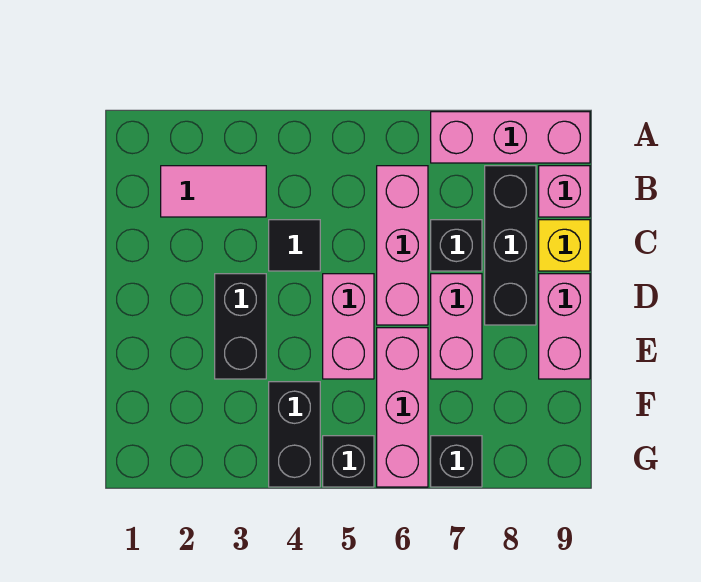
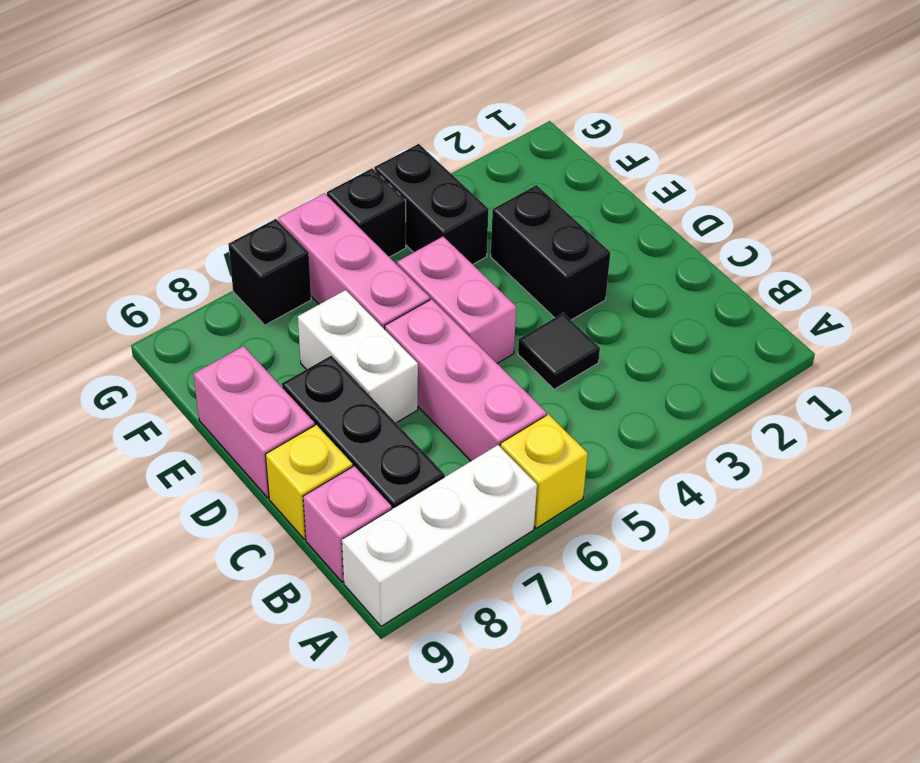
none -> yellow brick A6 level 1
pink brick A7:A9 level 1 -> white brick A7:A9 level 1
pink tile B2:B3 level 1 -> none
black brick C7 level 1 -> none
pink brick D7:E7 level 1 -> white brick D7:E7 level 1

